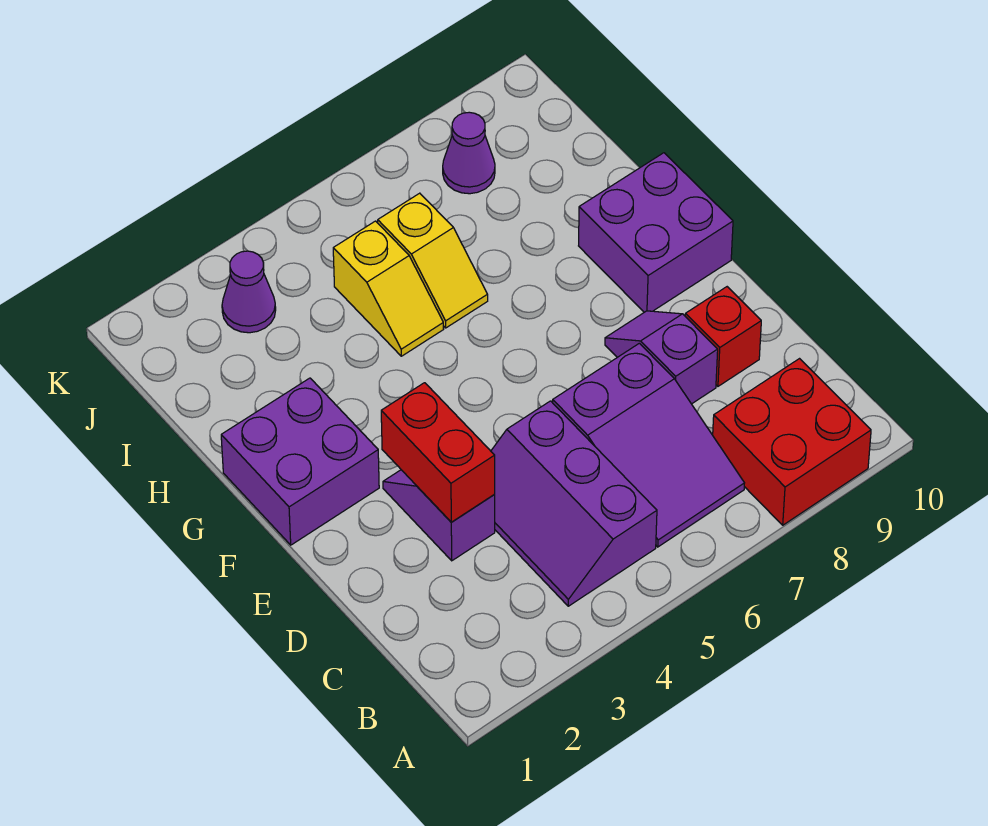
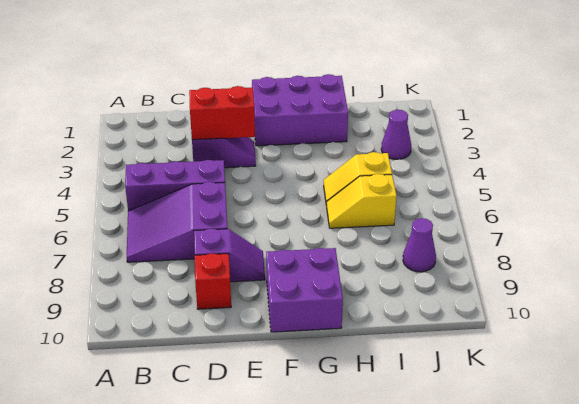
red brick A8:B9 level 1 -> none
purple brick F1:G2 level 1 -> purple brick F1:H2 level 1

